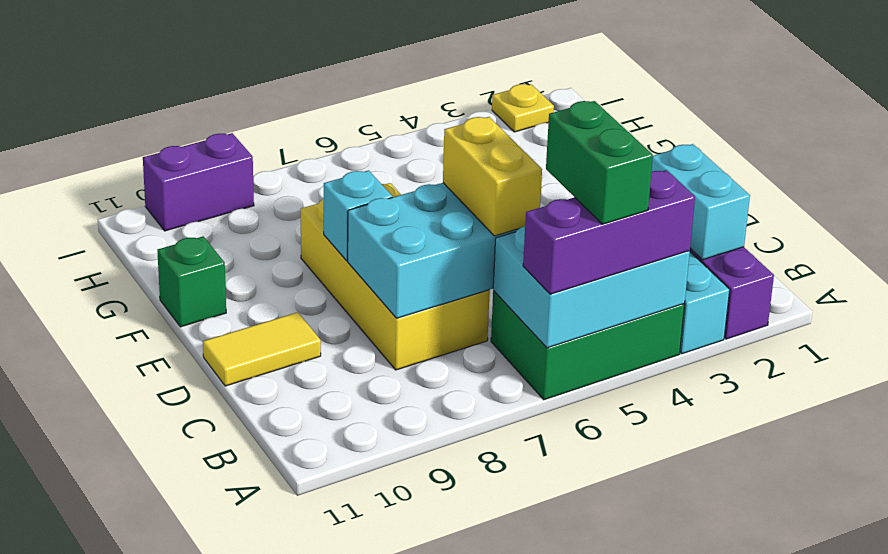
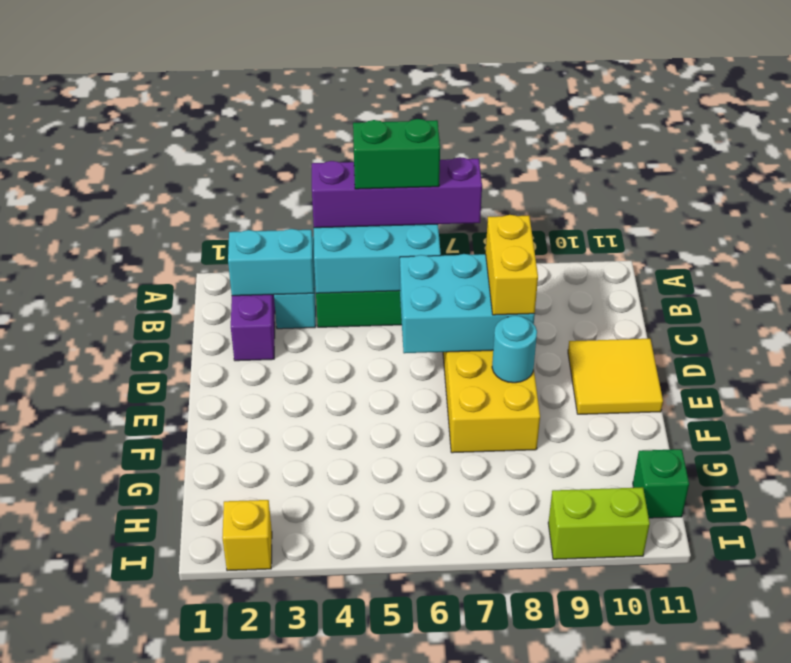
purple brick A4:A6 level 3 -> purple brick A4:A7 level 3
green brick A5:B5 level 4 -> green brick A5:A6 level 4
cyan brick B2:C2 level 2 -> cyan brick B2:B3 level 2
yellow brick C6:D6 level 3 -> yellow brick C8:D8 level 3
yellow tile D10:D11 level 1 -> yellow tile D10:E11 level 1
cyan brick E8 level 2 -> cyan round brick E8 level 2
green brick F11 level 1 -> green brick H11 level 1
yellow plate I2 level 1 -> yellow brick I2 level 1
purple brick I9:I10 level 1 -> lime brick I9:I10 level 1

